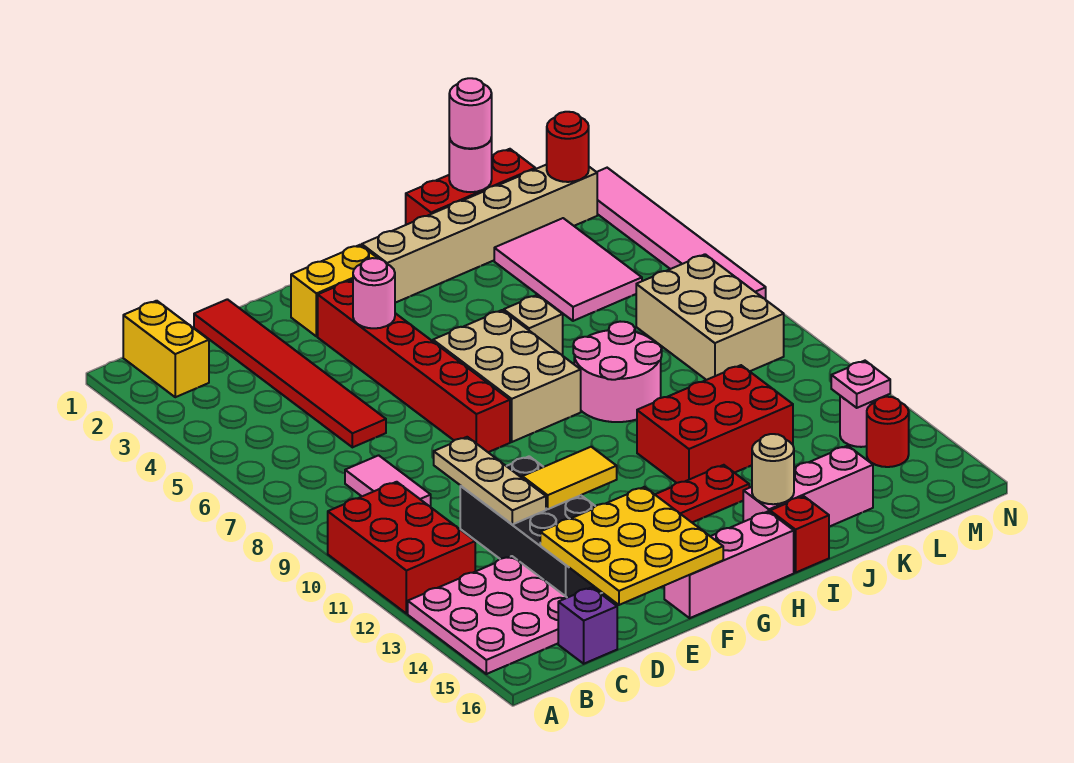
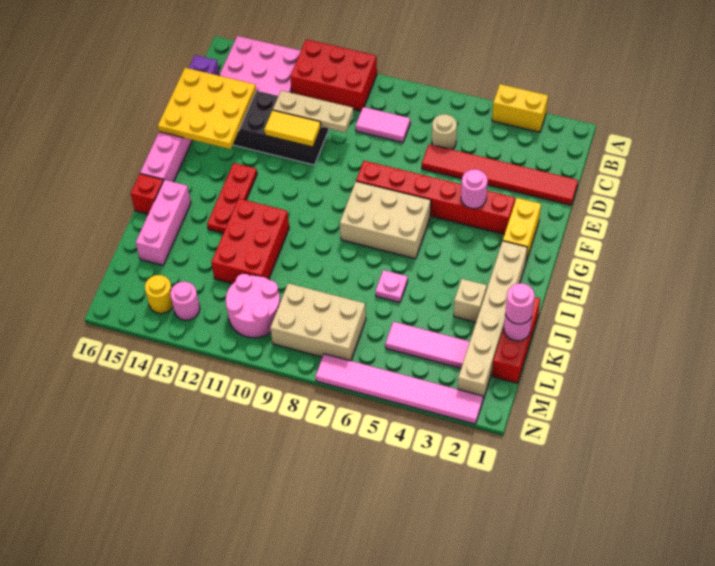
yellow brick B1:B2 level 1 -> yellow brick A3:A4 level 1
yellow tile E12:F12 level 2 -> yellow tile E11:E12 level 2
tan brick I6 level 1 -> tan brick J3 level 1
pink round brick I8:J9 level 1 -> pink round brick L10:M11 level 1
tan round brick I15 level 2 -> tan round brick C6 level 1
pink tile K3:L5 level 1 -> pink tile L3:L5 level 1
red round brick M2 level 2 -> none
pink plate M13 level 2 -> pink plate J6 level 1
red round brick M14 level 1 -> yellow round brick M14 level 1

